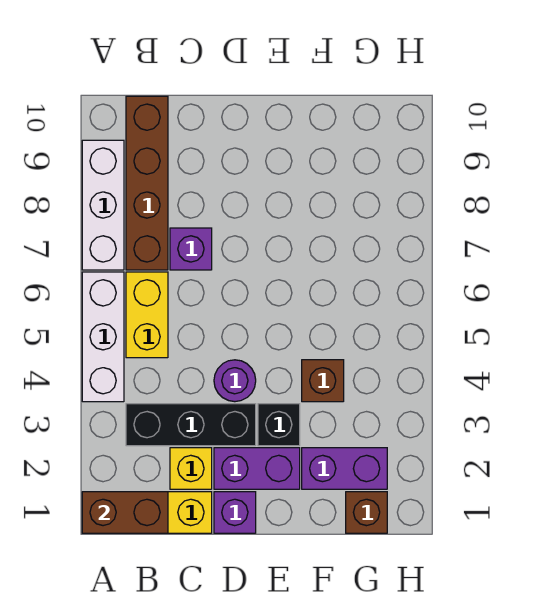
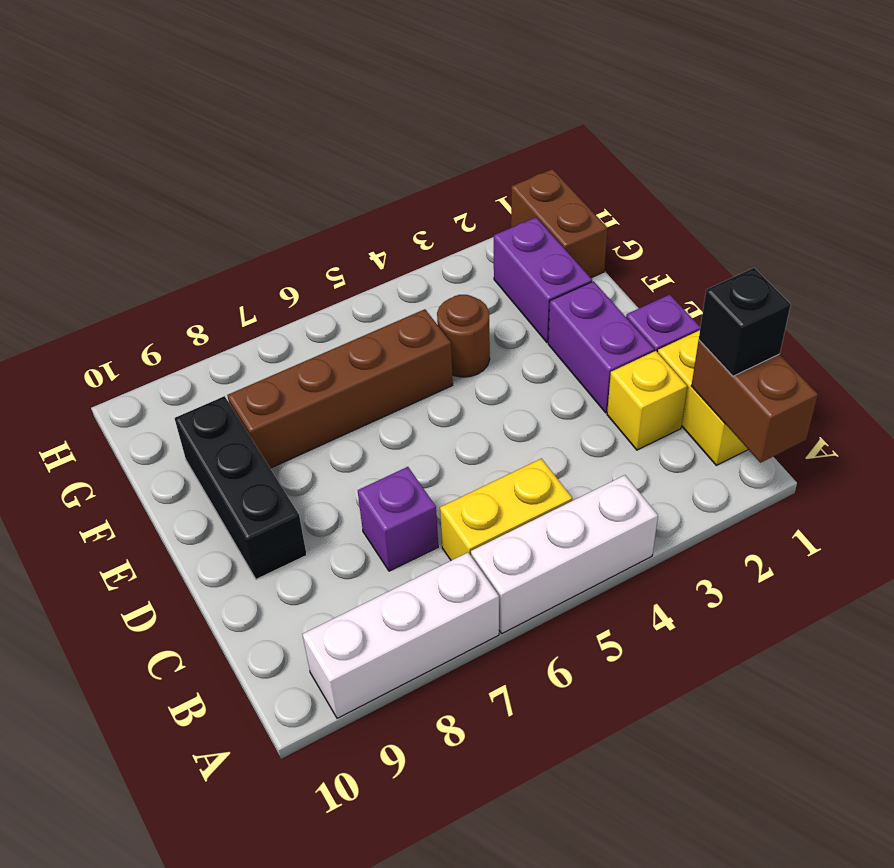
black brick B3:D3 level 1 -> black brick D9:F9 level 1
brown brick B7:B10 level 1 -> brown brick F5:F8 level 1
purple round brick D4 level 1 -> none
black brick E3 level 1 -> black brick B1 level 3
brown brick F4 level 1 -> brown round brick F4 level 1
brown brick G1 level 1 -> brown brick G1:H1 level 1

